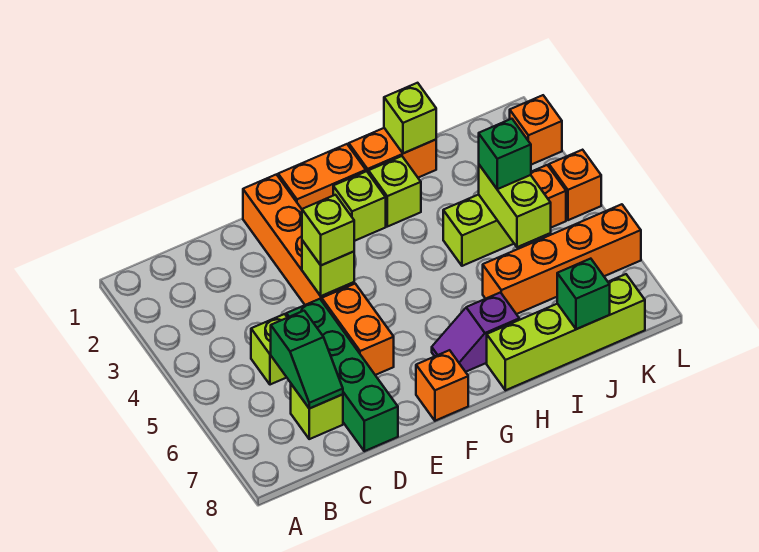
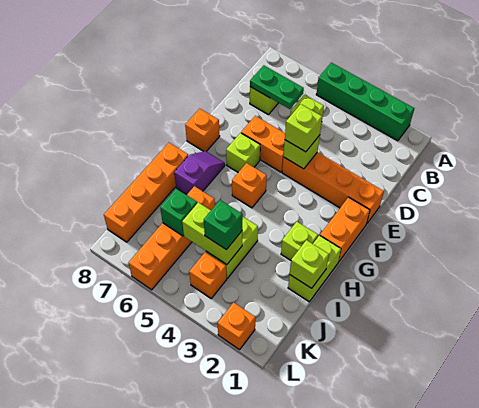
green slope C6:C7 level 2 top 6 -> green plate C6:C7 level 2
green brick D5:D8 level 1 -> green brick A2:A5 level 1
lime brick G2 level 1 -> lime brick F6 level 1
orange brick H1:I1 level 1 -> lime brick H1:I1 level 1
lime brick H8:K8 level 1 -> orange brick H8:K8 level 1
green brick J8 level 2 -> green brick J6 level 2
orange brick L4 level 1 -> orange brick G5 level 1

